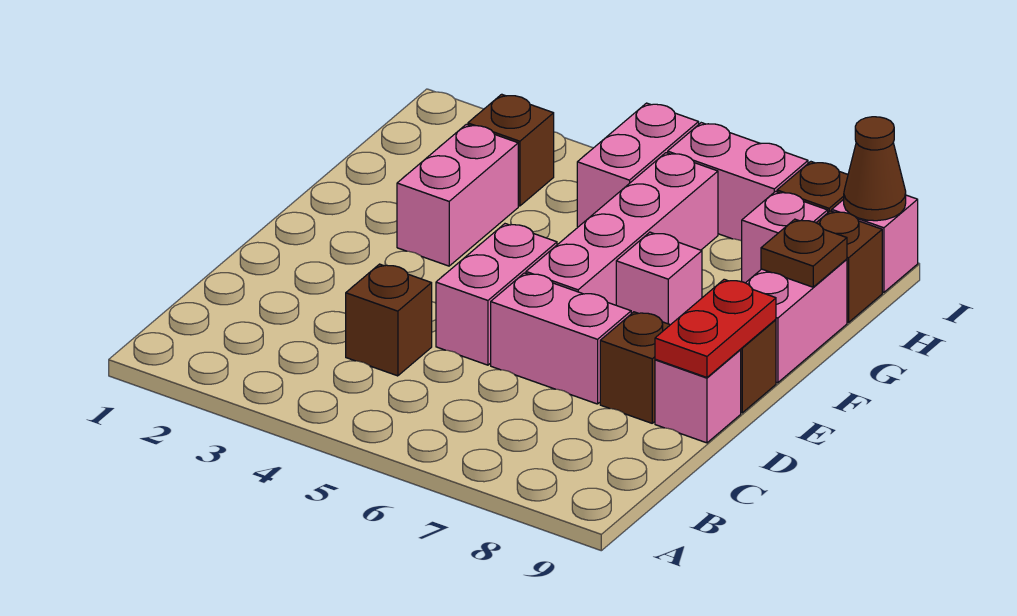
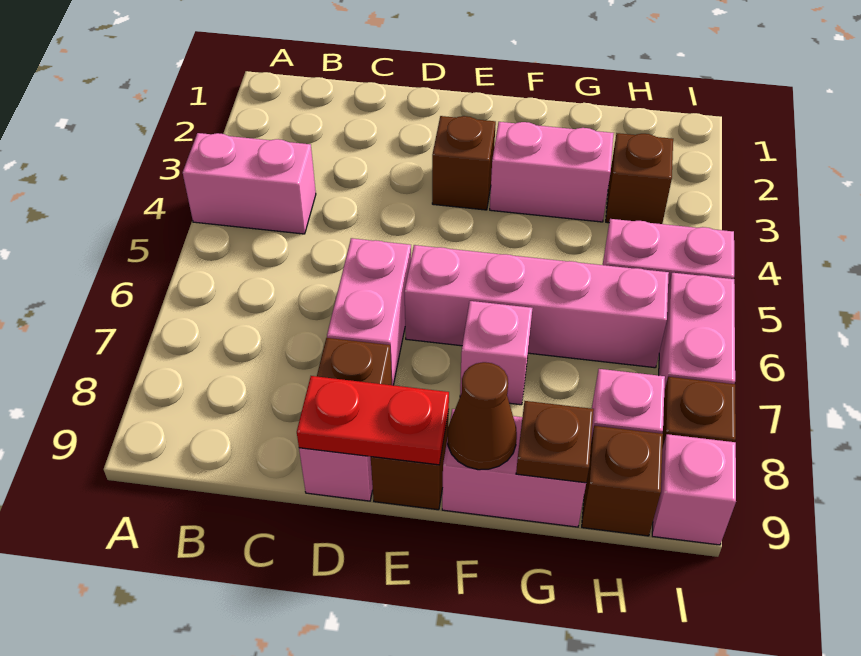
brown brick C4 level 1 -> brown brick E3 level 1
pink brick D5:E5 level 1 -> pink brick A4:B4 level 1
brown cone I9 level 2 -> brown cone F9 level 2

